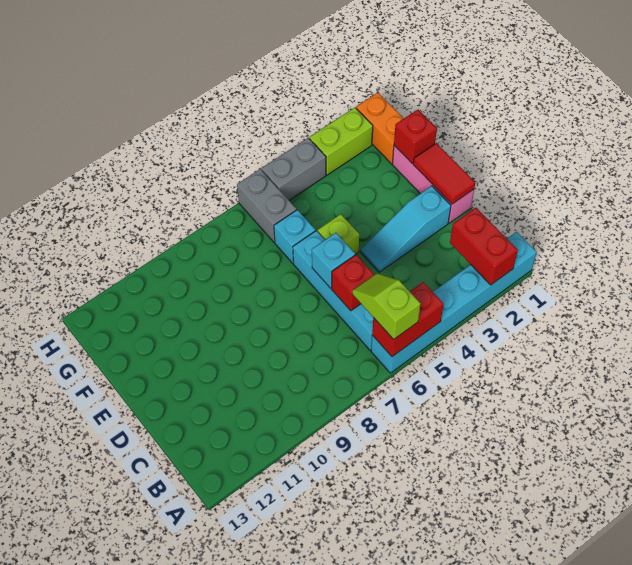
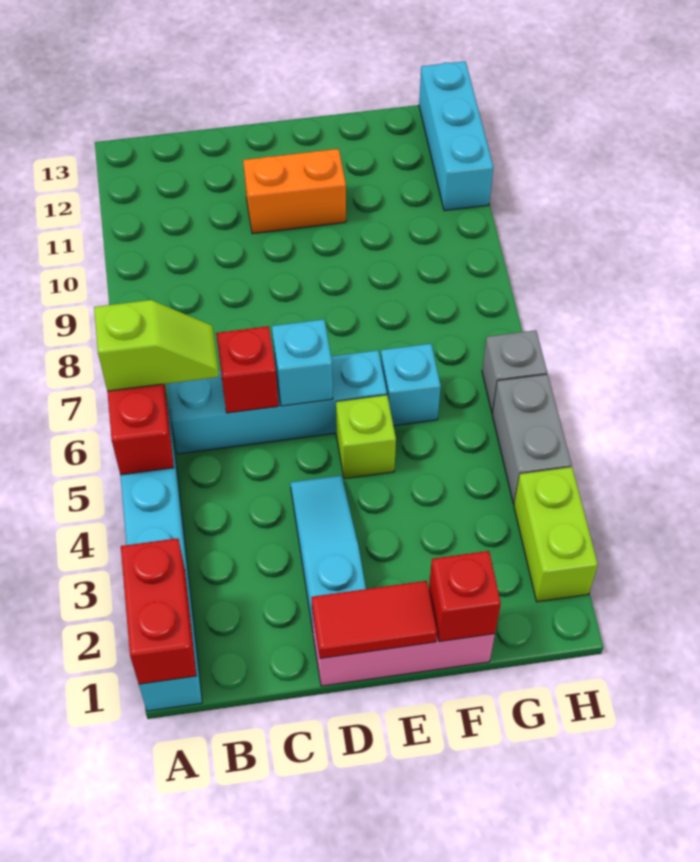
red brick A2:B2 level 2 -> red brick A1:A2 level 2
orange brick G1:H1 level 1 -> orange brick D11:E11 level 1
grey brick G6:H6 level 1 -> grey brick H6 level 1
none -> cyan brick H11:H13 level 1

